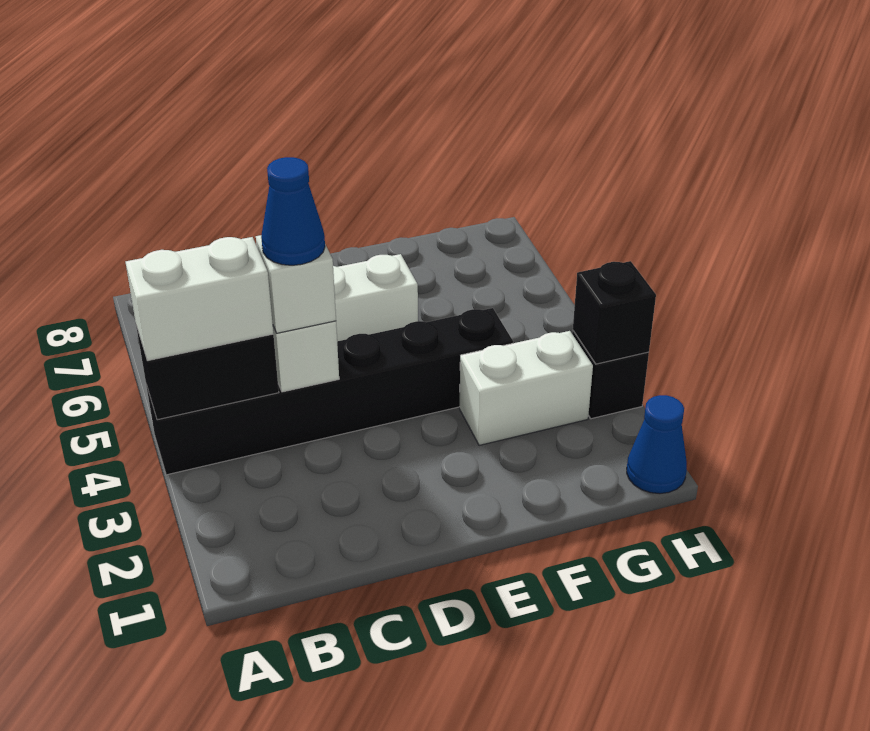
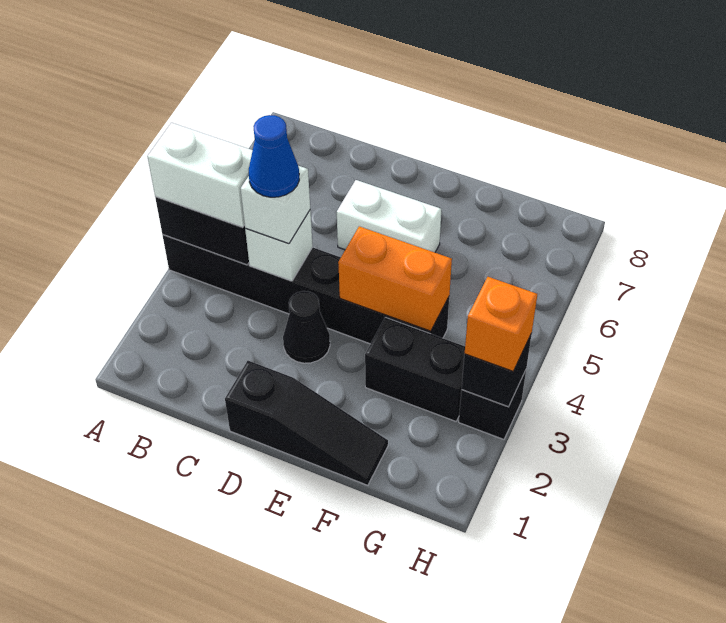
none -> black slope D1:F1 level 1 top D
none -> black cone D3 level 1
none -> orange brick E4:F4 level 2
white brick F3:G3 level 1 -> black brick F3:G3 level 1
blue cone H1 level 1 -> none
none -> orange brick H3 level 3

